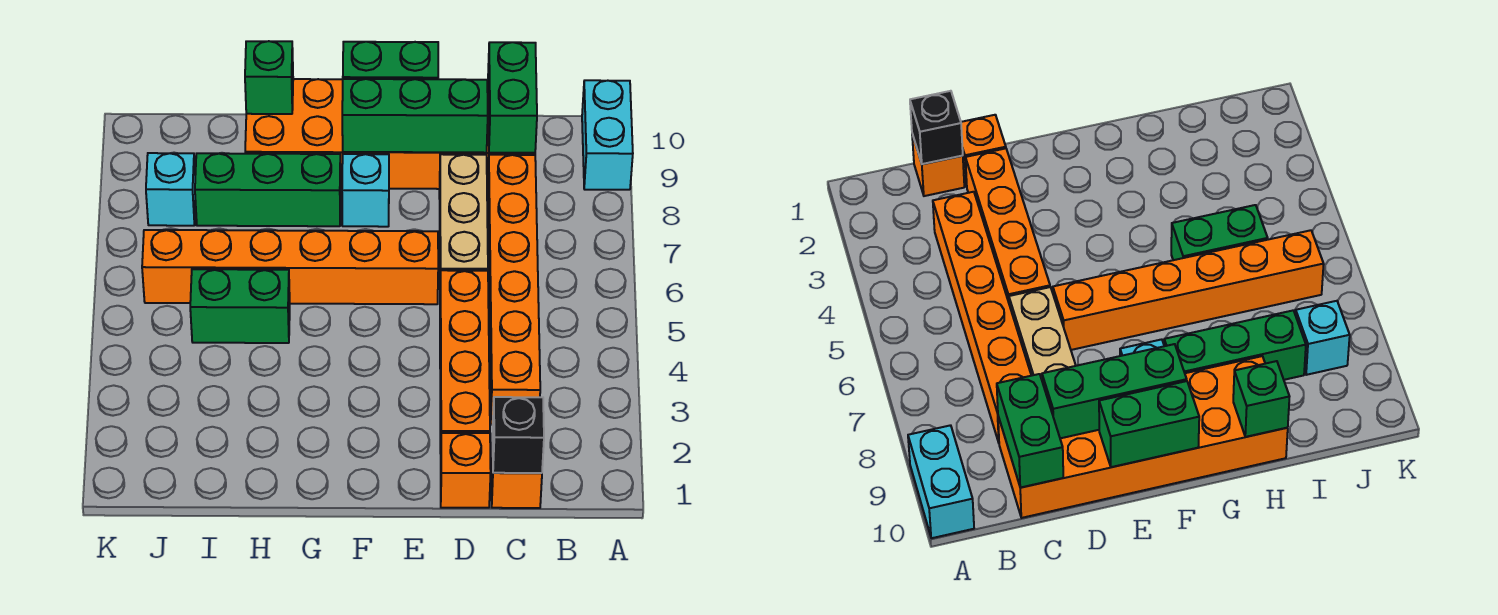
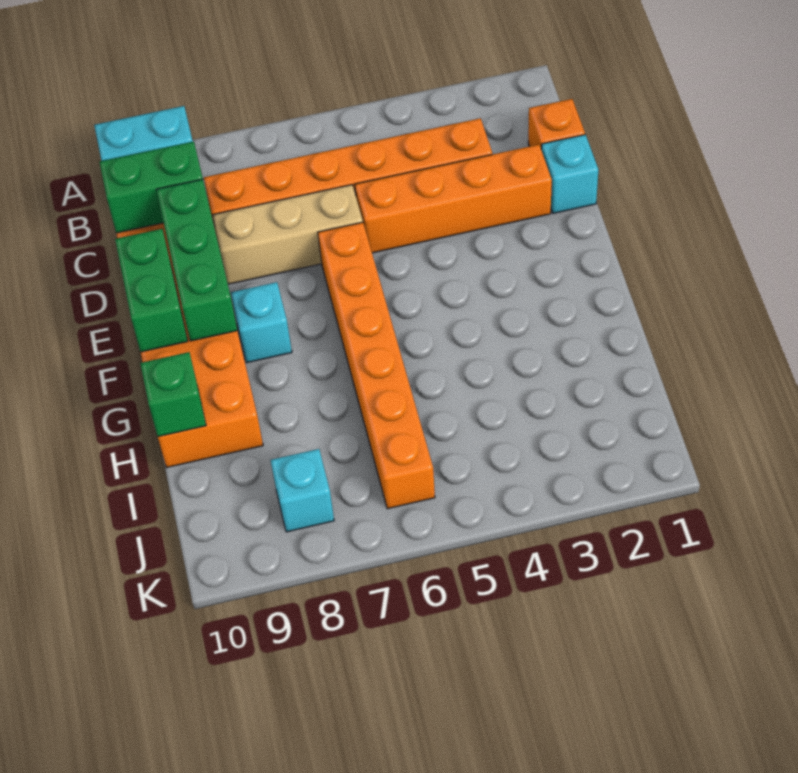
black brick C1 level 2 -> none
orange brick D1 level 1 -> cyan brick D1 level 1
green brick G8:I8 level 1 -> none
green brick H5:I5 level 1 -> none

